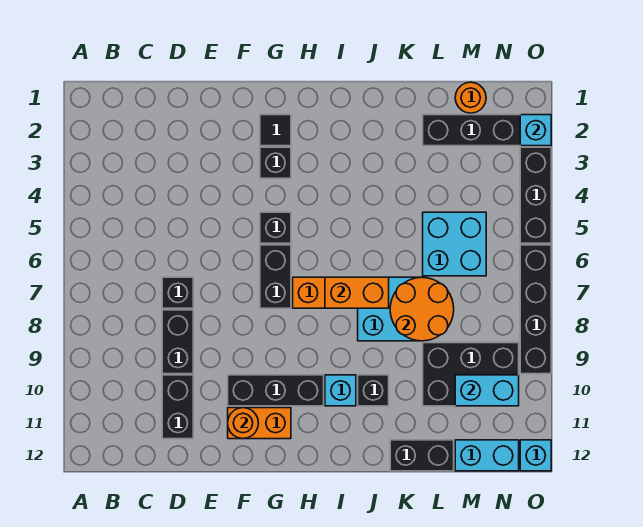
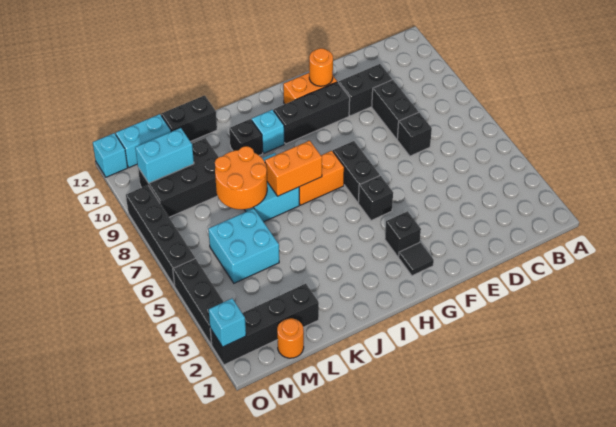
black brick D10:D11 level 1 -> black brick D10:E10 level 1

